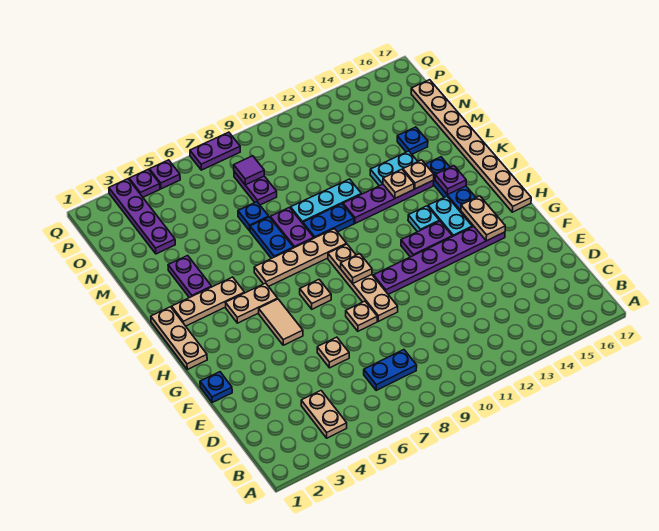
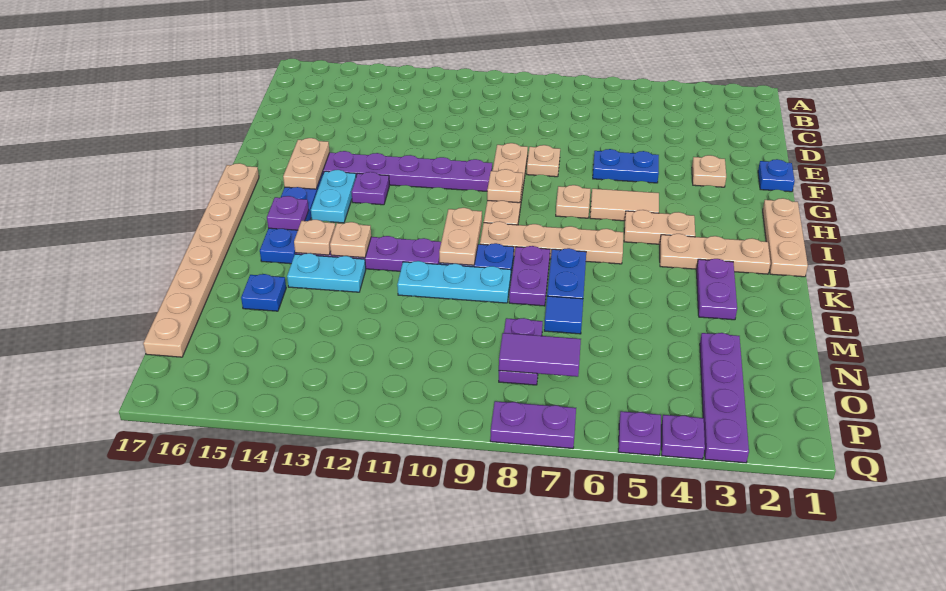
tan plate B4:C4 level 1 -> tan plate J10:K10 level 2
blue plate C7:C8 level 1 -> blue plate F5:F6 level 1
tan plate E6 level 1 -> tan plate F3 level 1
tan tile G5:H5 level 1 -> tan tile H5:H6 level 1
purple plate H12:H13 level 1 -> purple plate H13 level 1
cyan plate I13 level 1 -> none
blue plate M7 level 1 -> blue tile M7 level 1
purple tile O8 level 2 -> purple tile O7:O8 level 2

